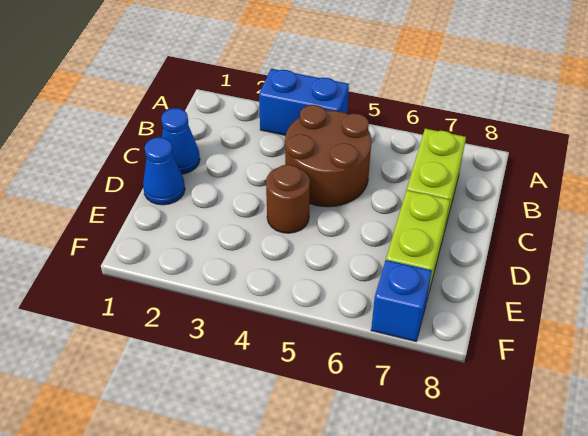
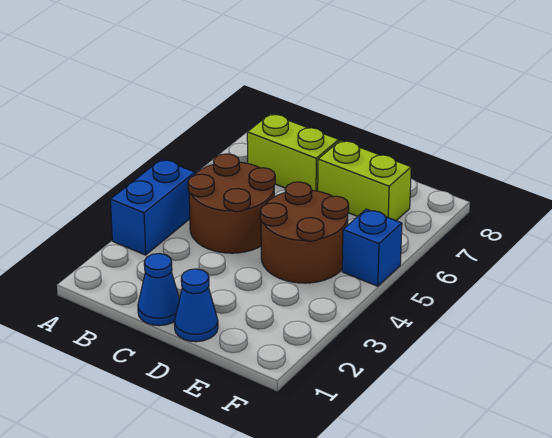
brown round brick D4 level 1 -> brown round brick D4:E5 level 1
blue brick F7 level 1 -> blue brick F5 level 1

